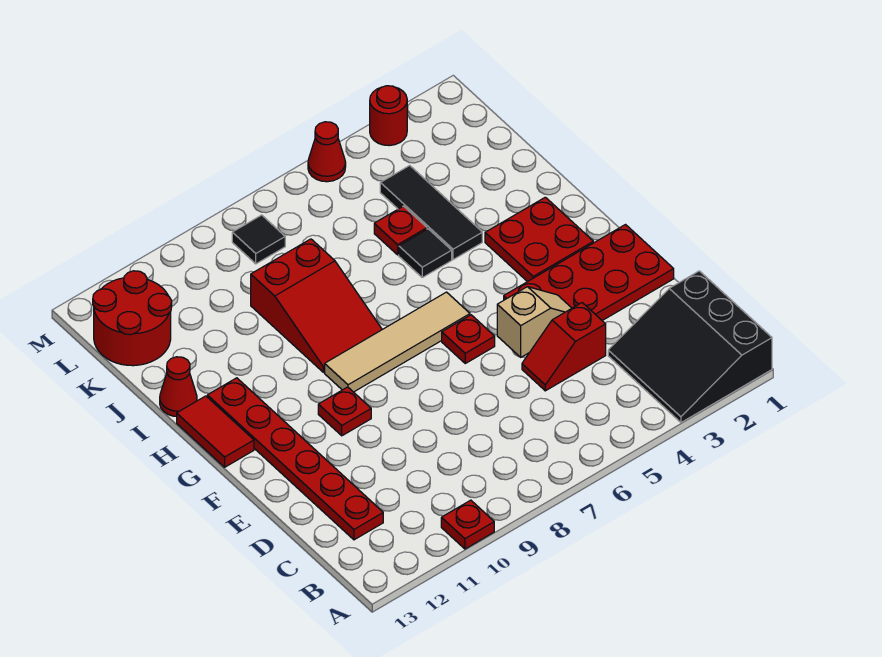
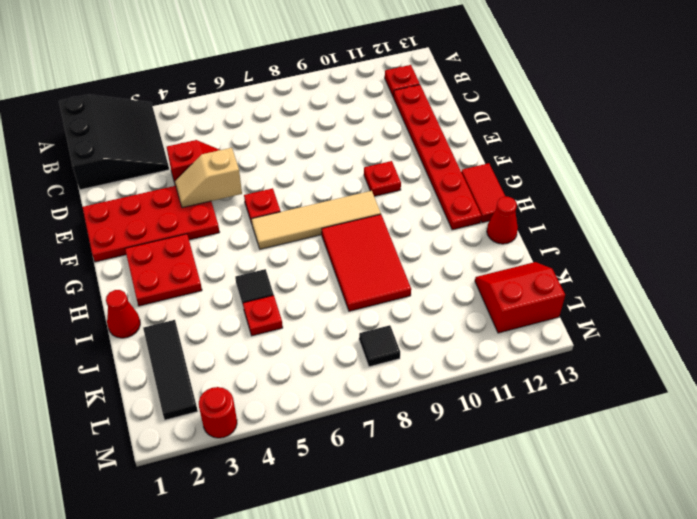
red plate A10 level 1 -> red plate B12 level 1
red slope H8:J9 level 1 top J -> red tile H8:J9 level 1
black tile I4:K4 level 1 -> black tile J2:L2 level 1
red round brick K12:L13 level 1 -> red slope K12:L13 level 1 top L
red cone M5 level 1 -> red cone I1 level 1

